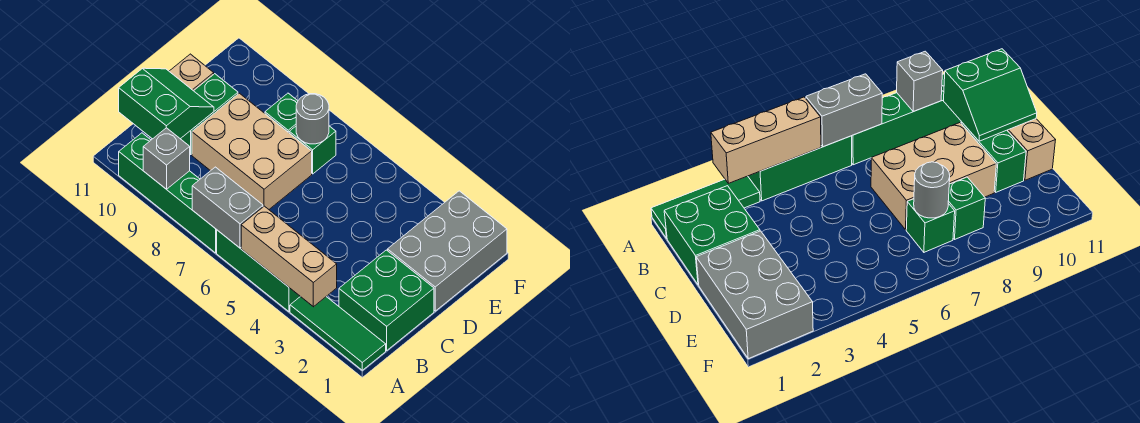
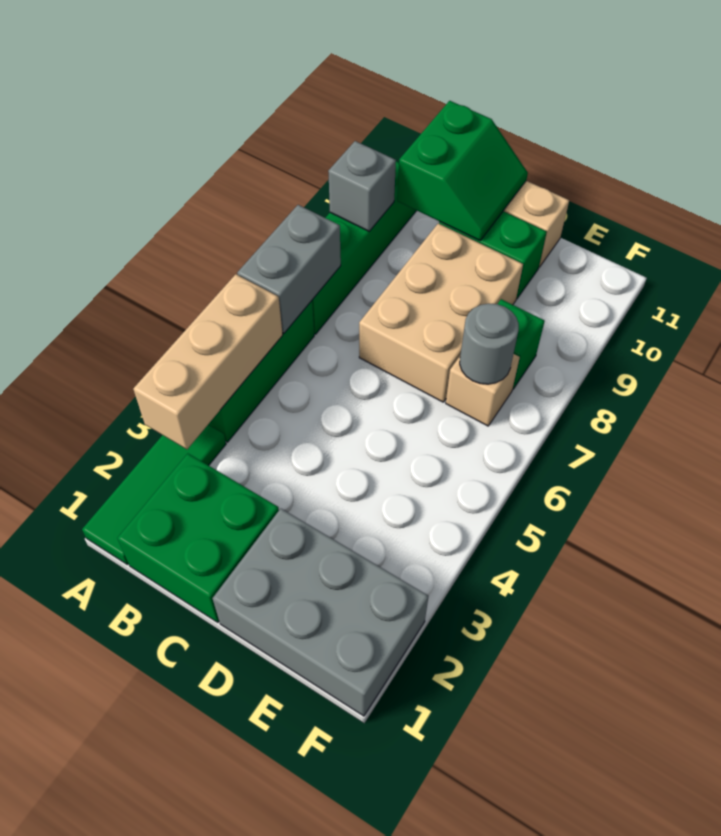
green brick E7 level 1 -> tan brick E7 level 1

